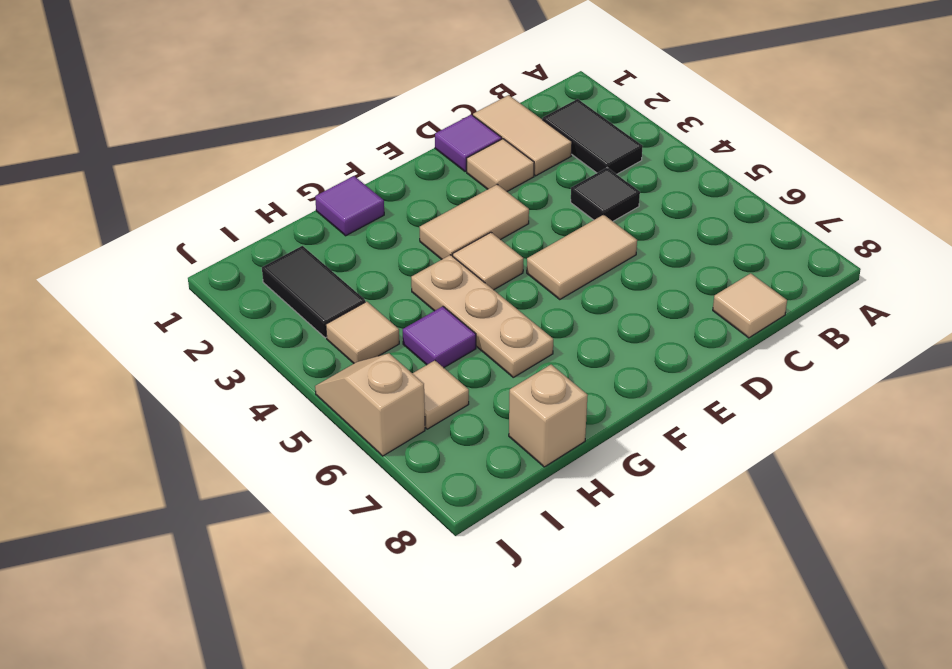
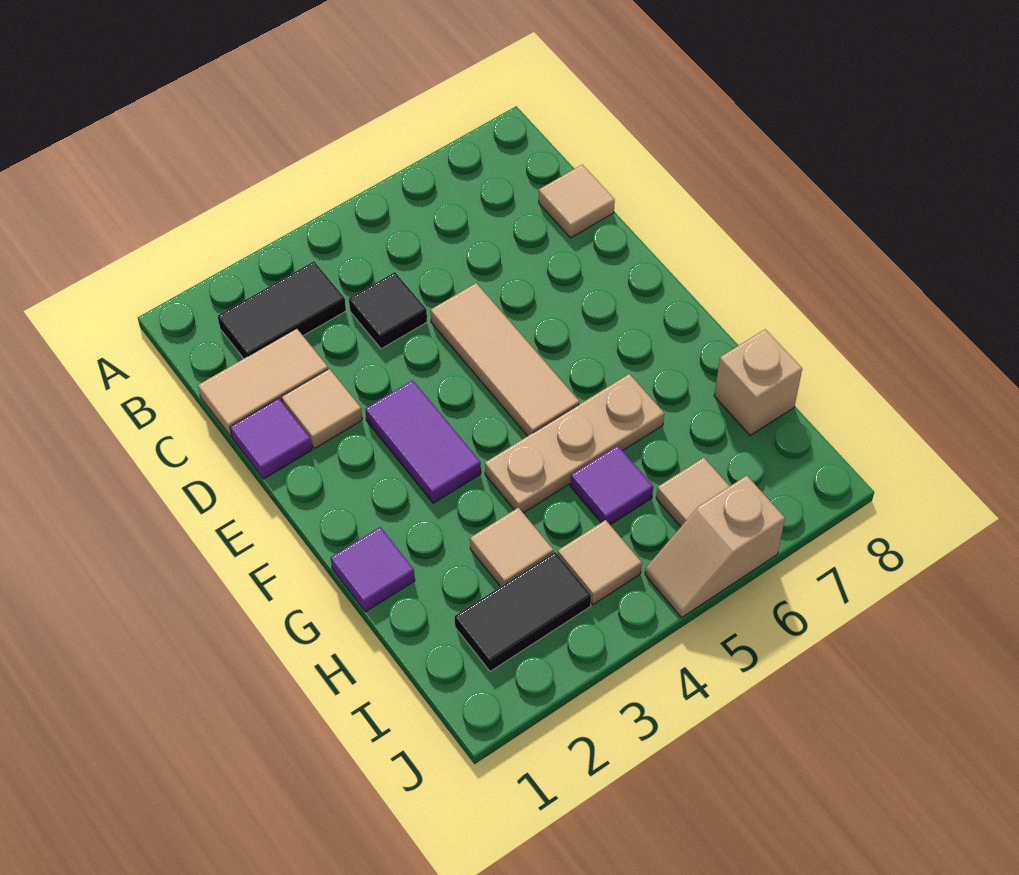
tan tile D5:E5 level 1 -> tan tile D5:F5 level 1
tan tile E3:F3 level 1 -> purple tile E3:F3 level 1
tan tile F4 level 1 -> tan tile H3 level 1

